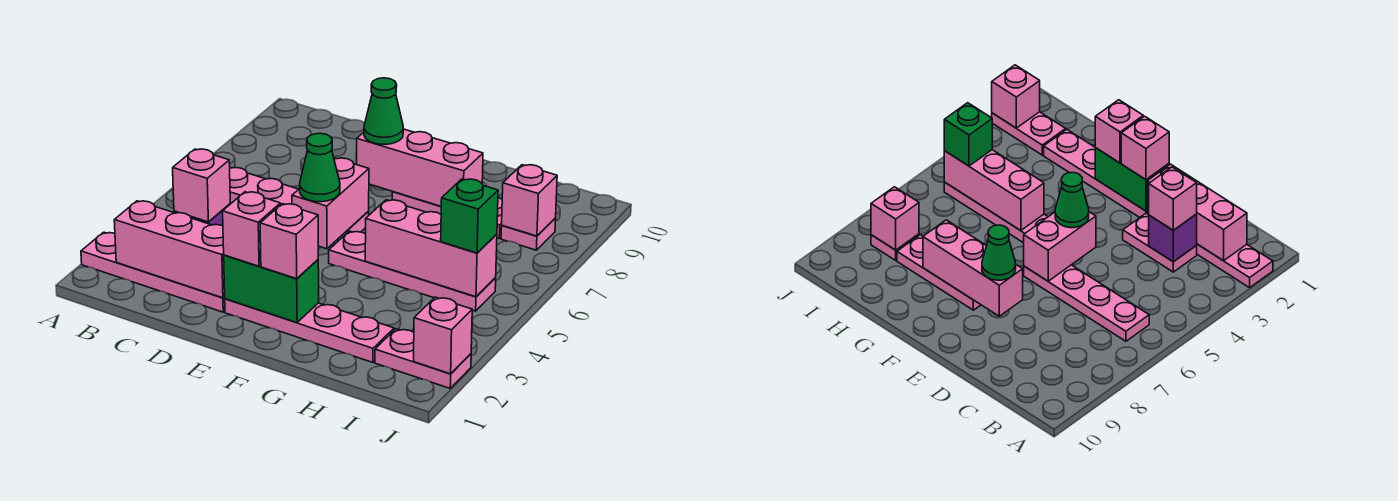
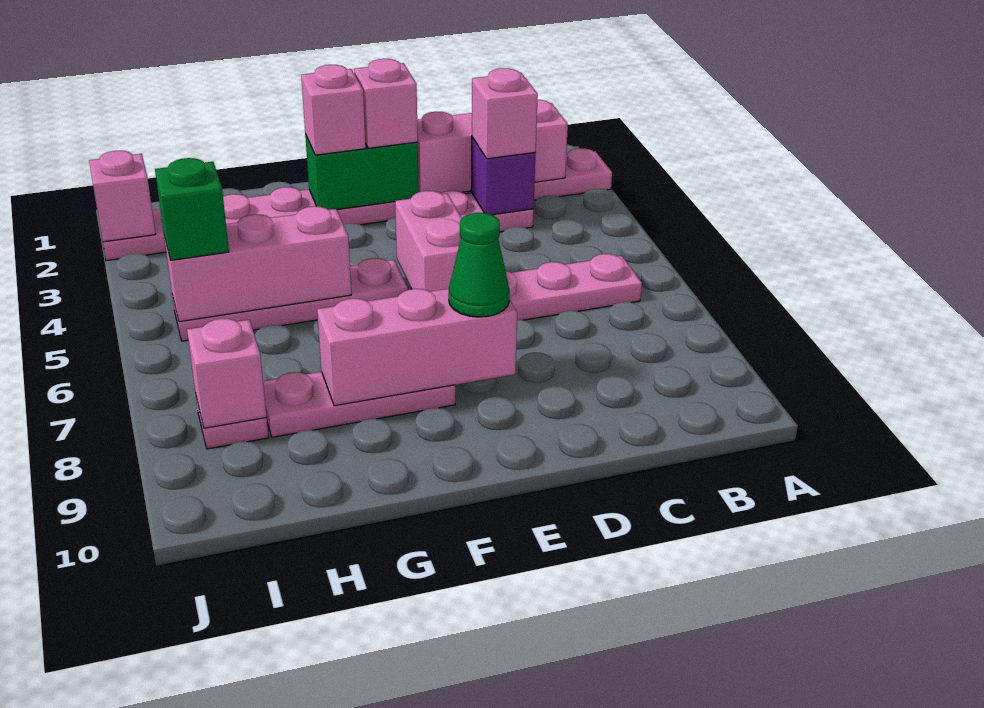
green cone E5 level 3 -> none

